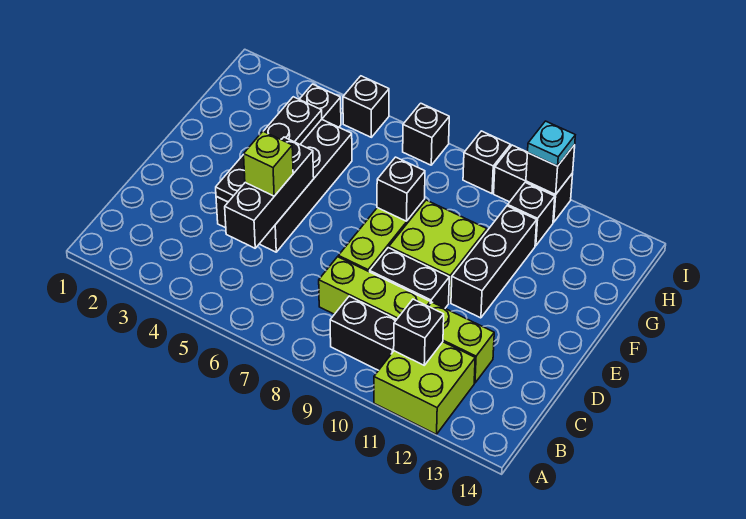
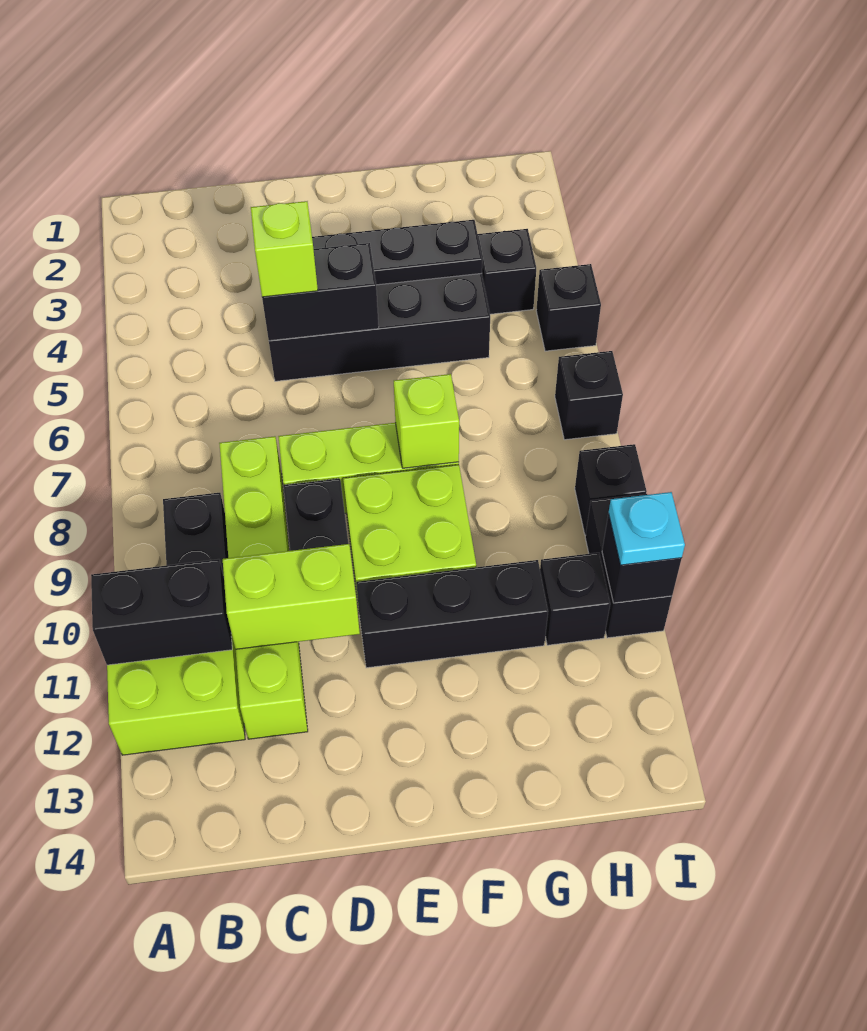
black brick B11 level 2 -> black brick A11:B11 level 2
black brick C5:E5 level 2 -> black brick D5:E5 level 2
none -> lime brick C11:D11 level 2
black brick F8 level 2 -> lime brick F8 level 2

